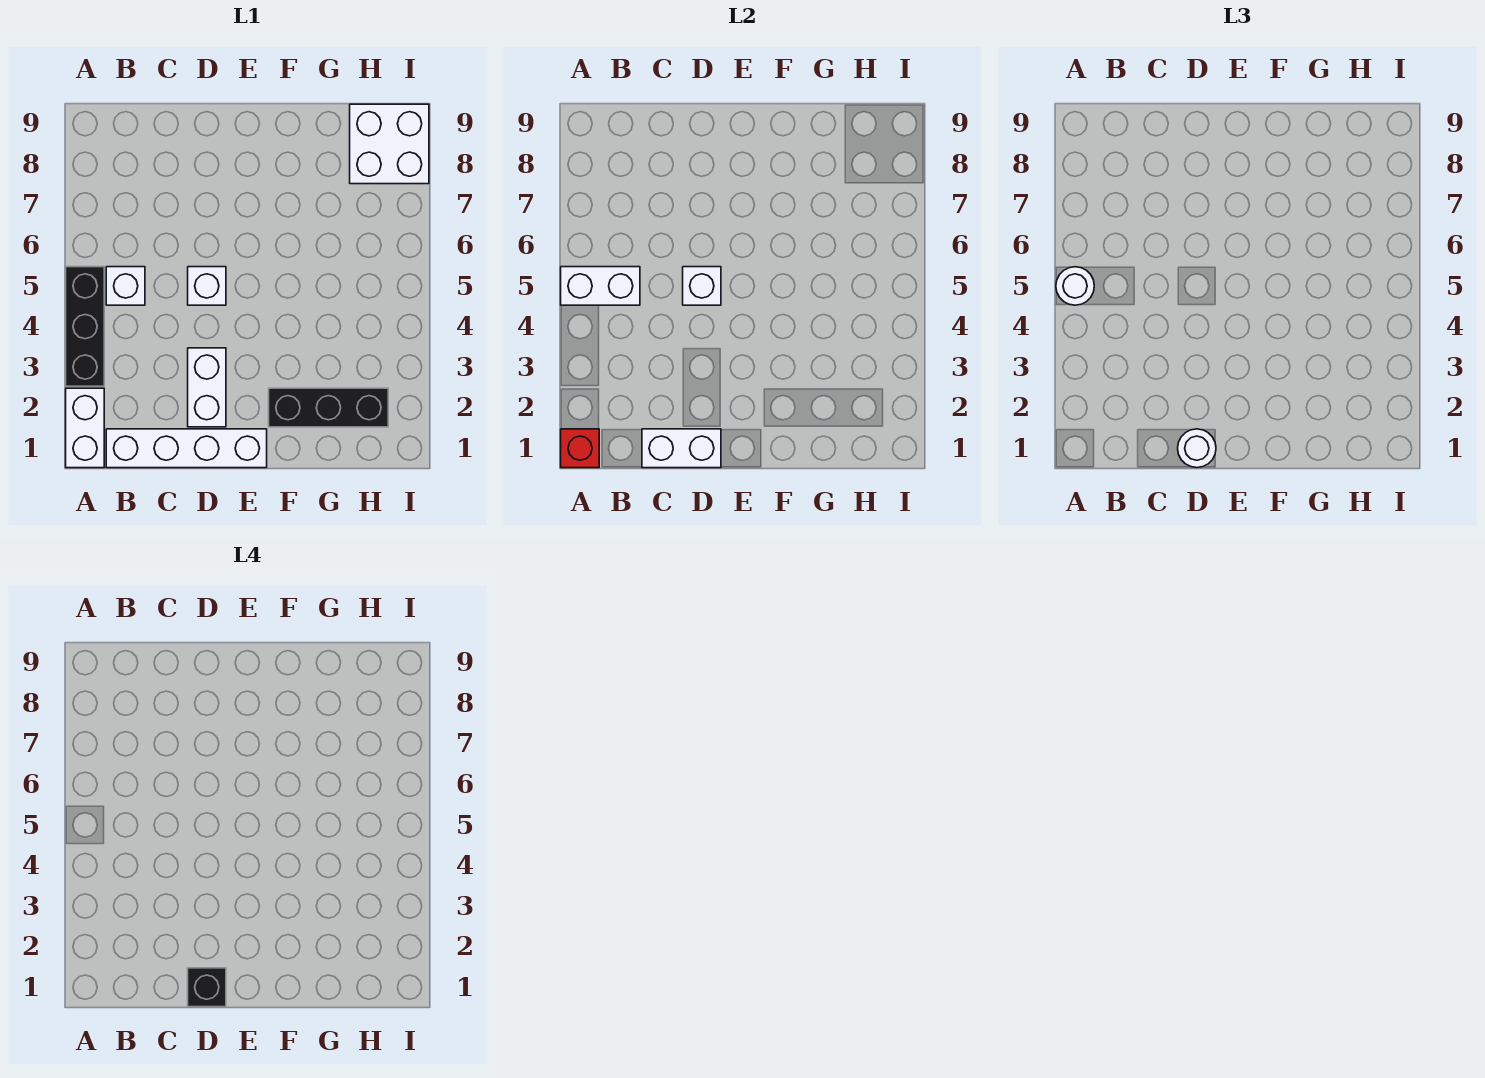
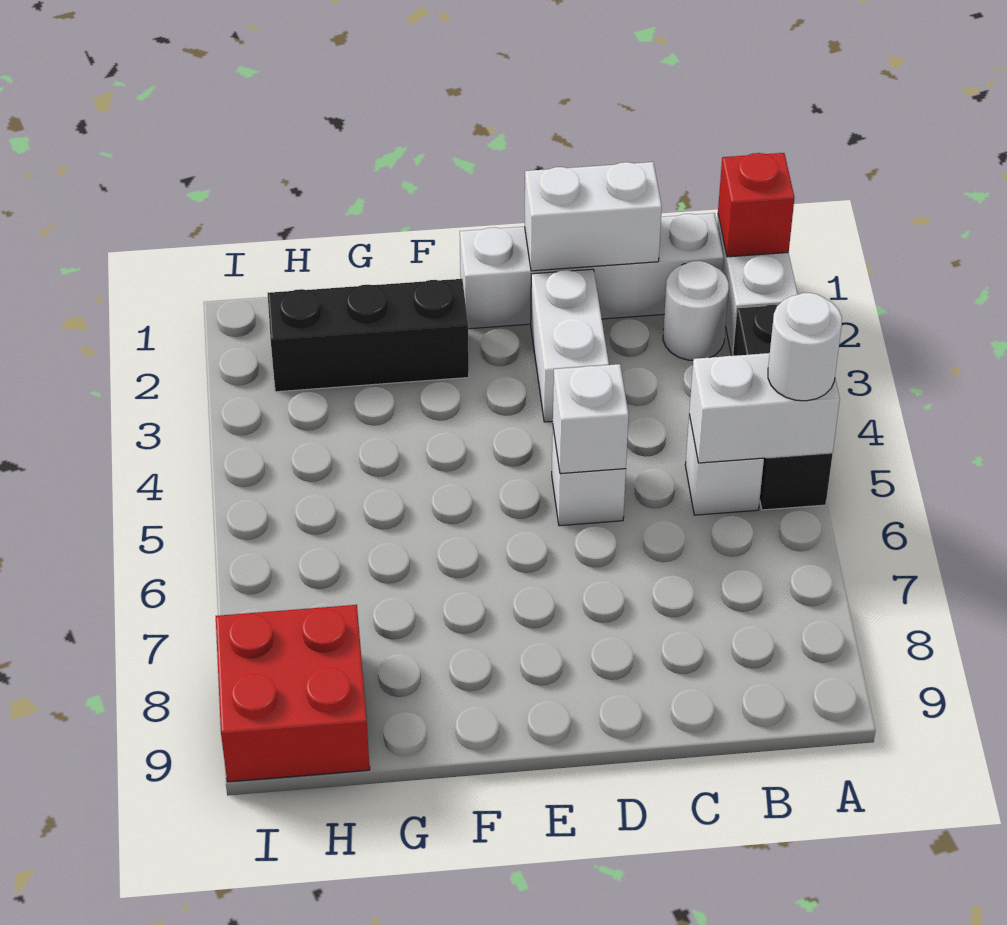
white round brick D1 level 3 -> white round brick B2 level 1
black brick D1 level 4 -> none
white brick H8:I9 level 1 -> red brick H8:I9 level 1

